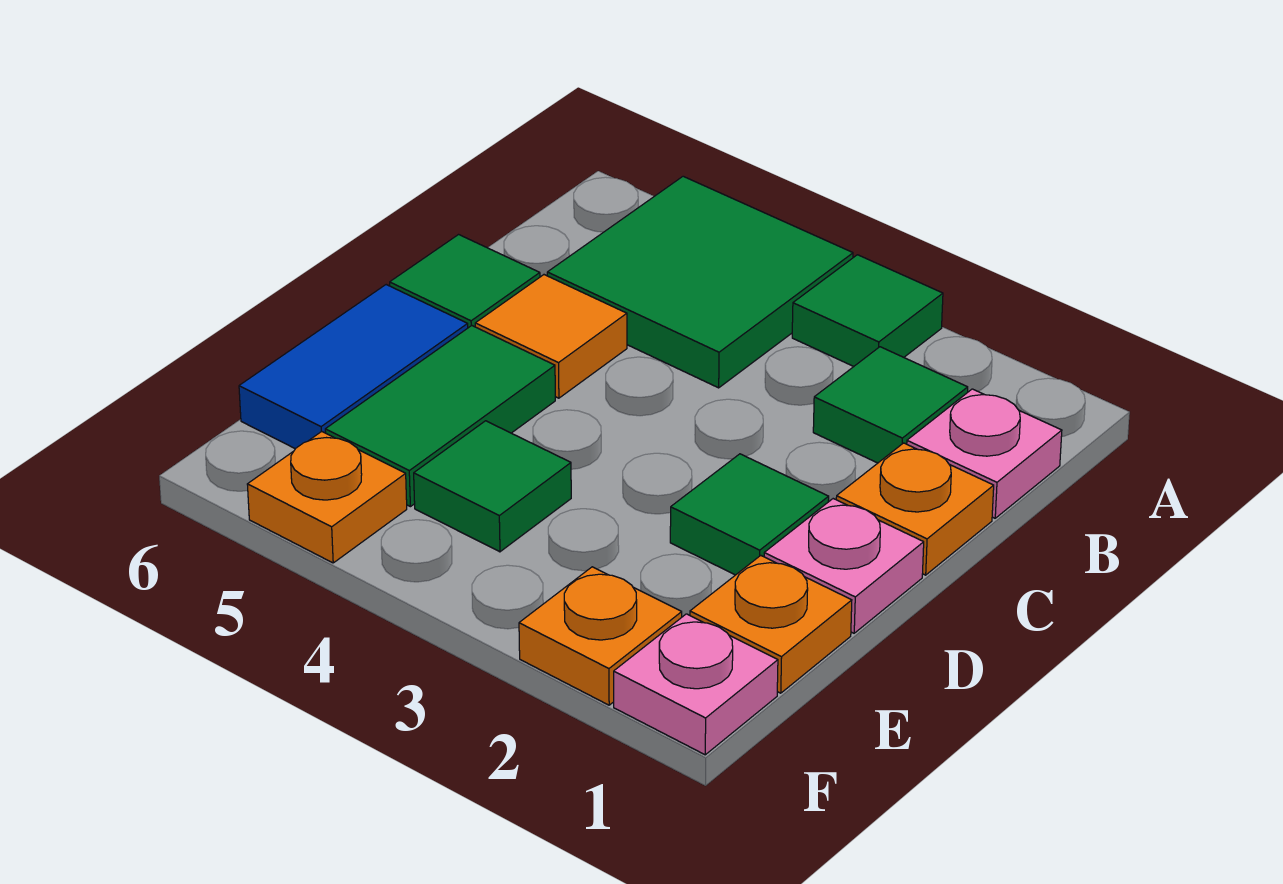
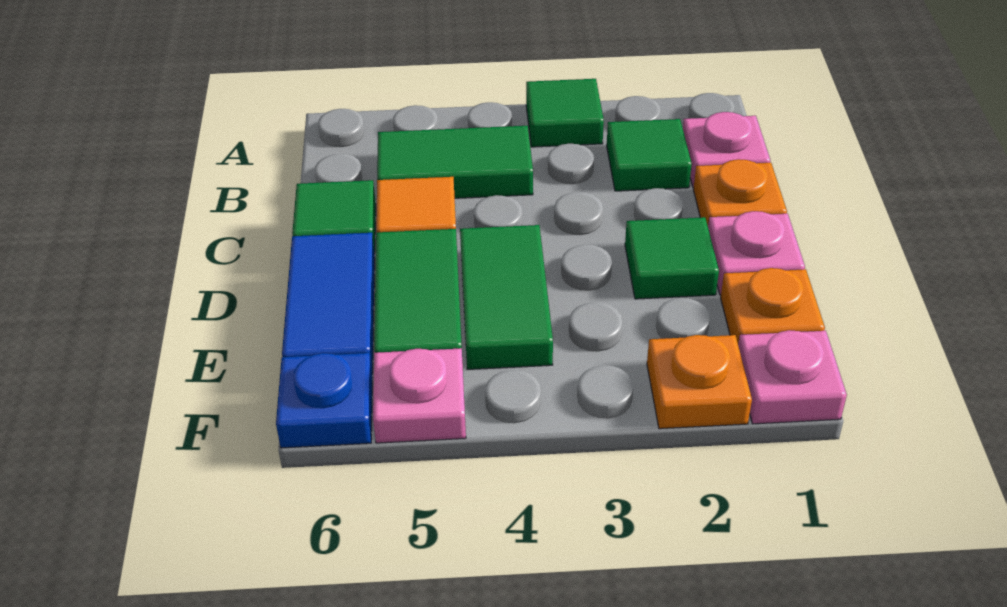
green tile A4:B5 level 1 -> green tile B4:B5 level 1
green tile E4 level 1 -> green tile D4:E4 level 1
orange plate F5 level 1 -> pink plate F5 level 1
none -> blue plate F6 level 1

